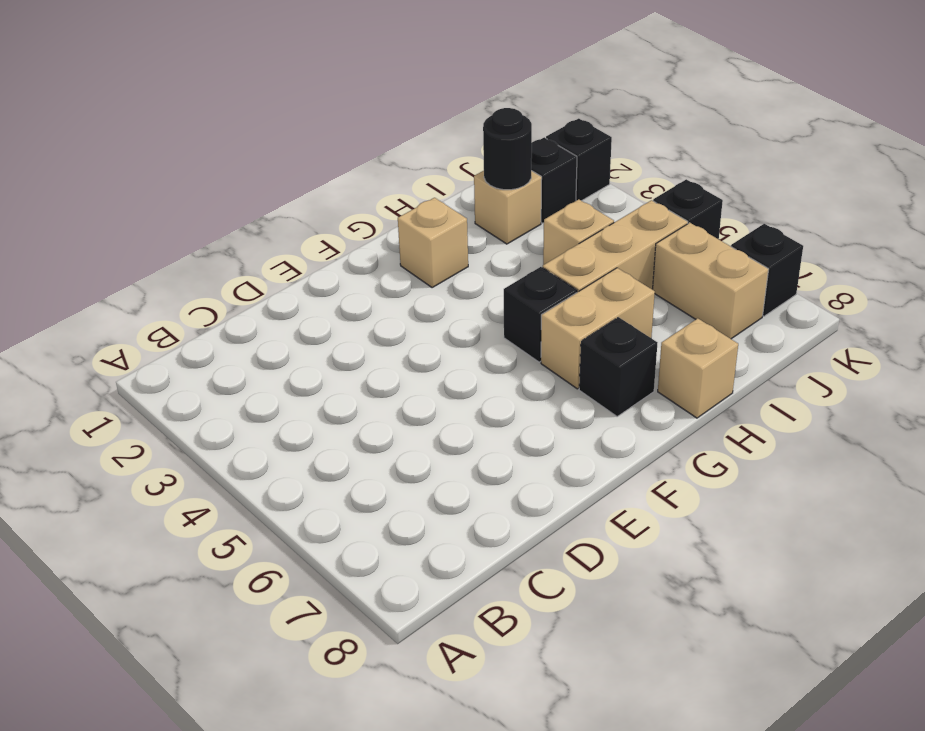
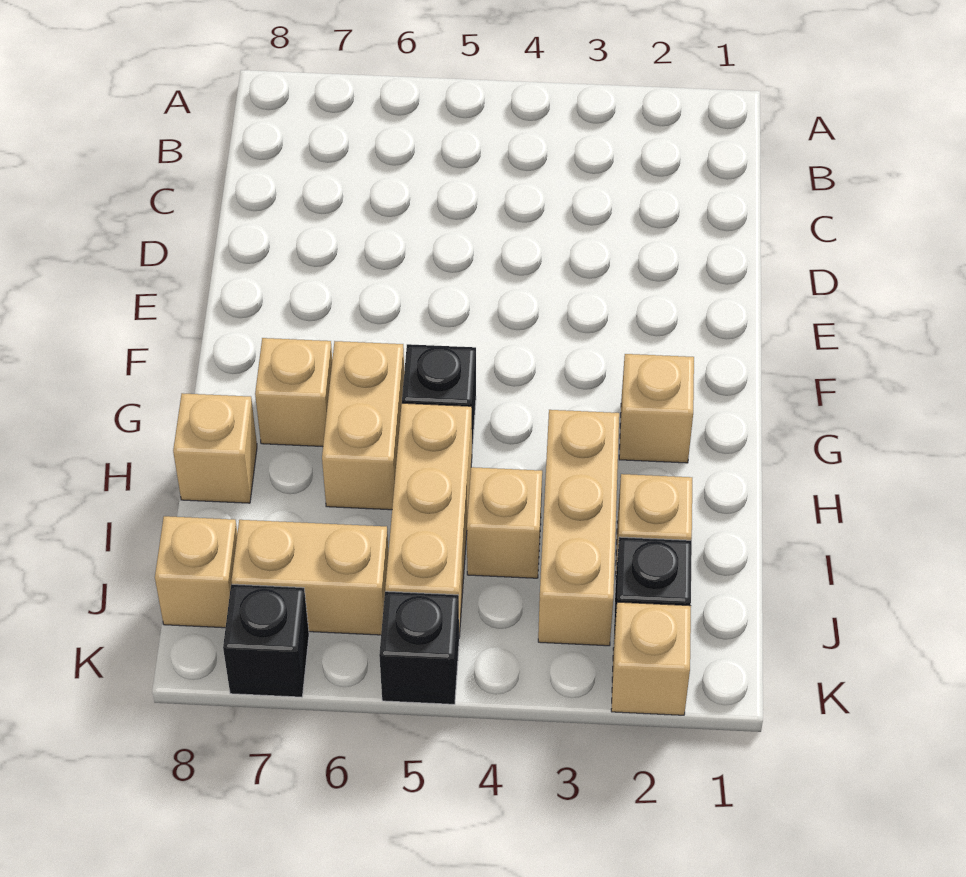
black brick G7 level 1 -> tan brick G7 level 1
none -> tan brick H3:J3 level 1
black round brick I2 level 2 -> none
none -> tan brick J8 level 1
black brick K2 level 1 -> tan brick K2 level 1

